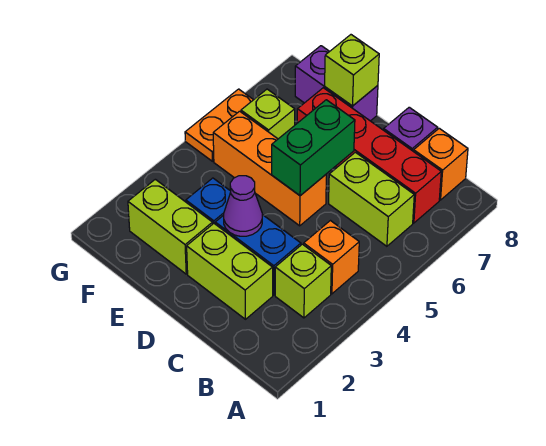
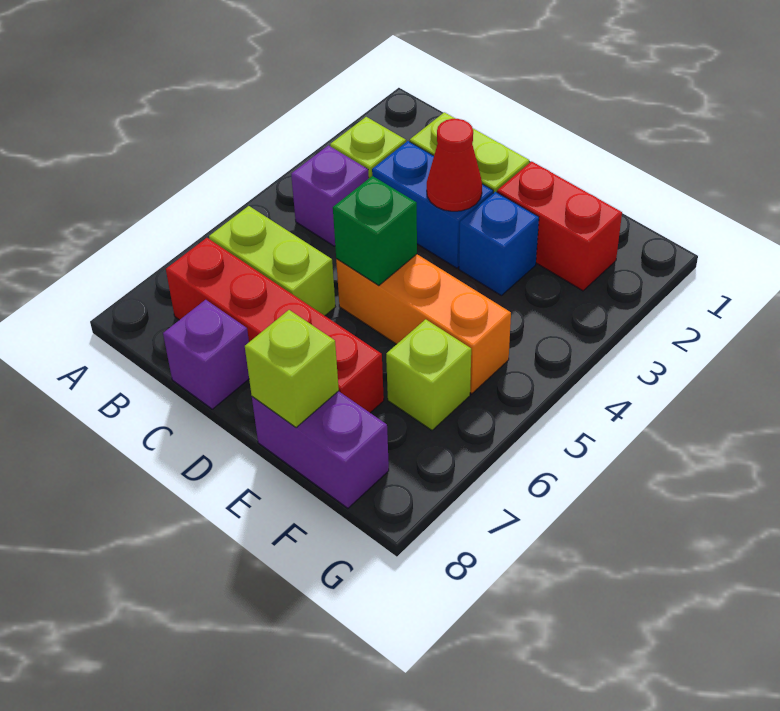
orange brick B4 level 1 -> purple brick B4 level 1
orange brick B8 level 1 -> none
purple cone D3 level 2 -> red cone D3 level 2
green brick D5:D6 level 2 -> green brick D5 level 2
lime brick E2:F2 level 1 -> red brick E2:F2 level 1
orange plate G5:G6 level 1 -> none

